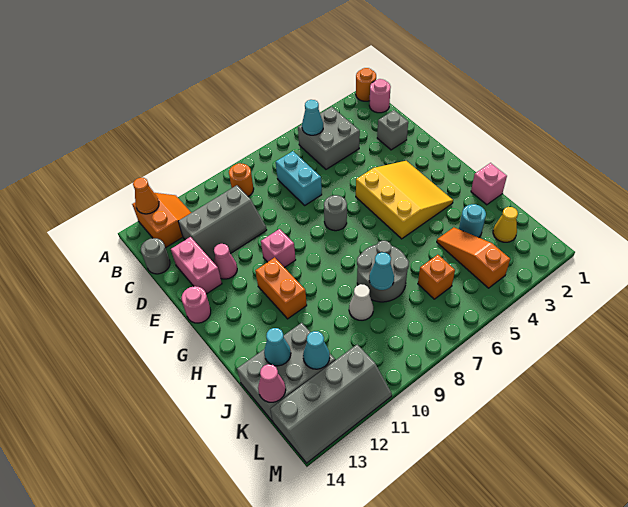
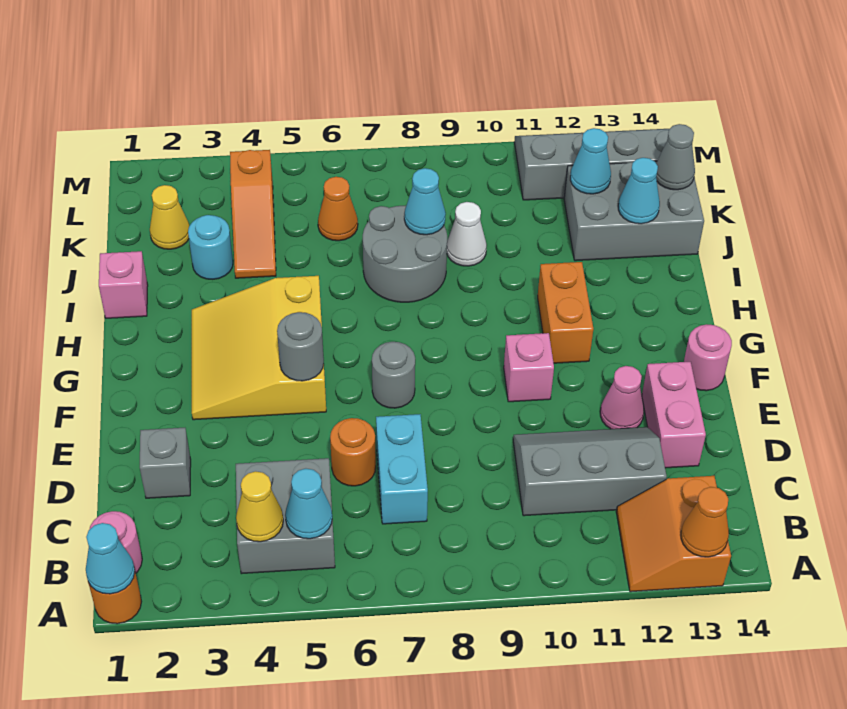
none -> cyan cone A1 level 2
none -> yellow cone B4 level 2
orange round brick B9 level 1 -> orange round brick D6 level 1
grey round brick C14 level 1 -> grey round brick F5 level 2
orange brick K6 level 1 -> orange cone K6 level 1
pink cone K14 level 2 -> grey cone K14 level 2

